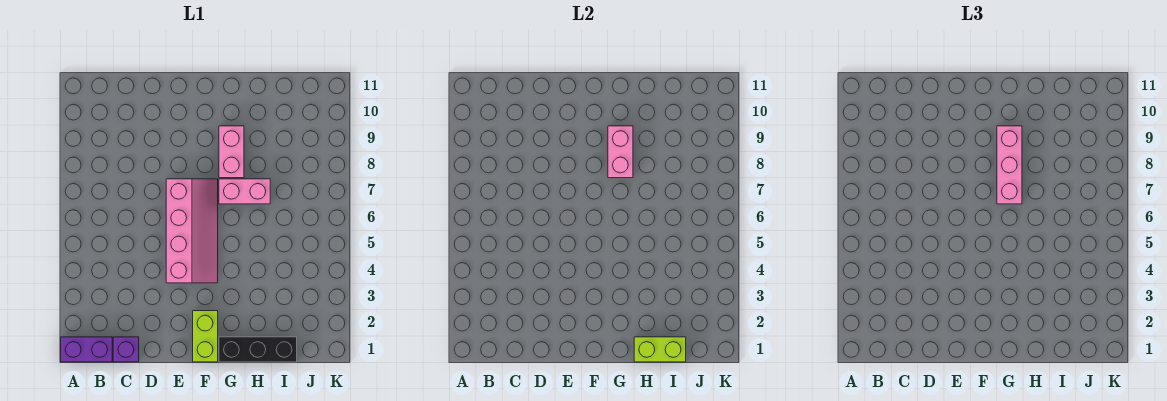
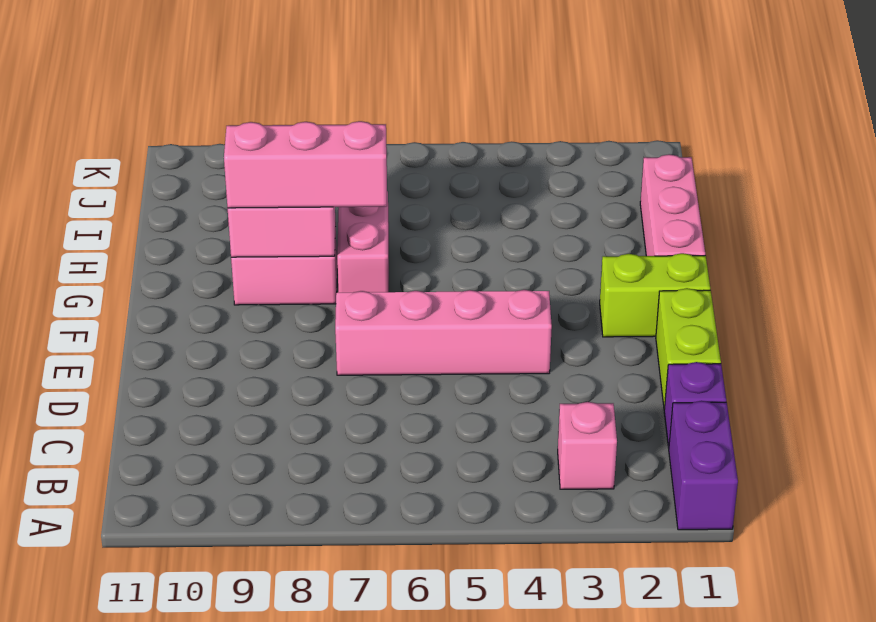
none -> pink brick B3 level 1
black brick G1:I1 level 1 -> pink brick G1:I1 level 1
lime brick H1:I1 level 2 -> lime brick D1:E1 level 1

